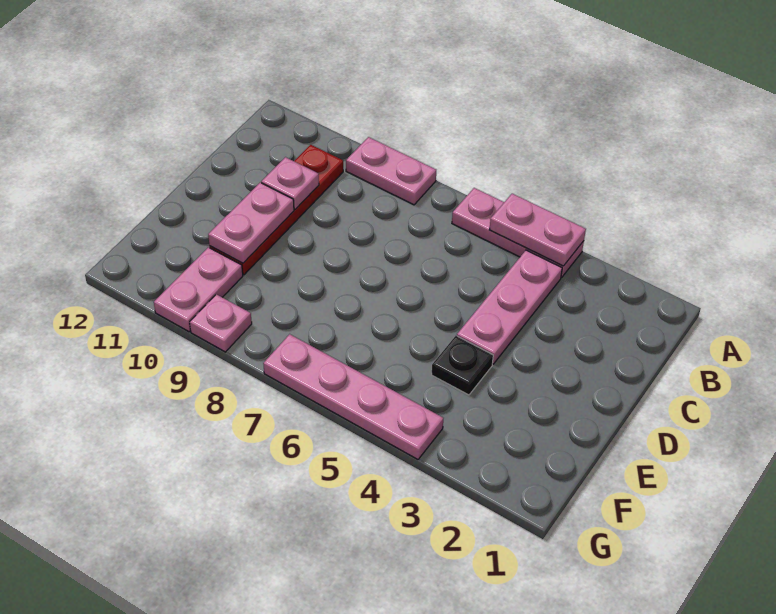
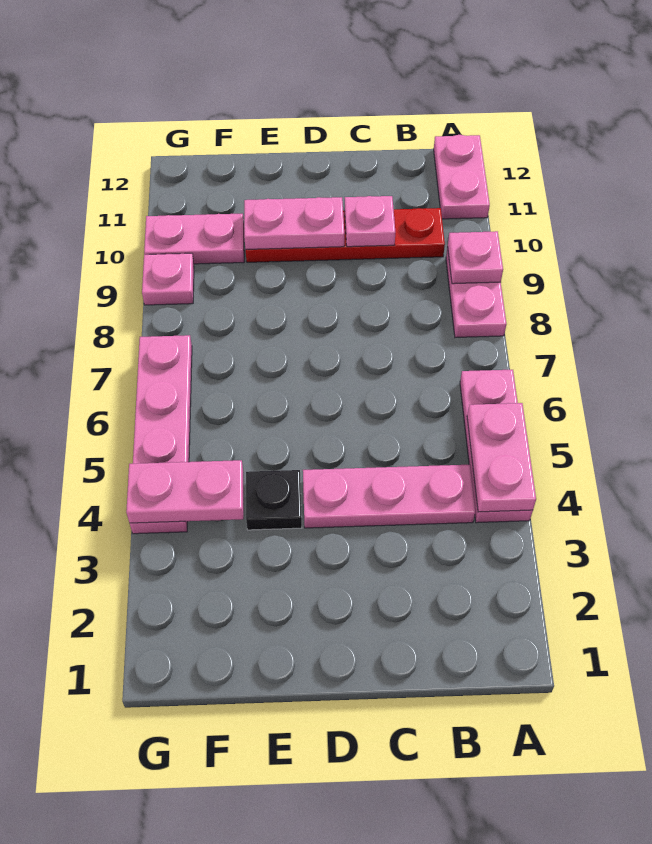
none -> pink plate A9 level 2
none -> pink plate A11:A12 level 1
none -> pink plate F4:G4 level 2

